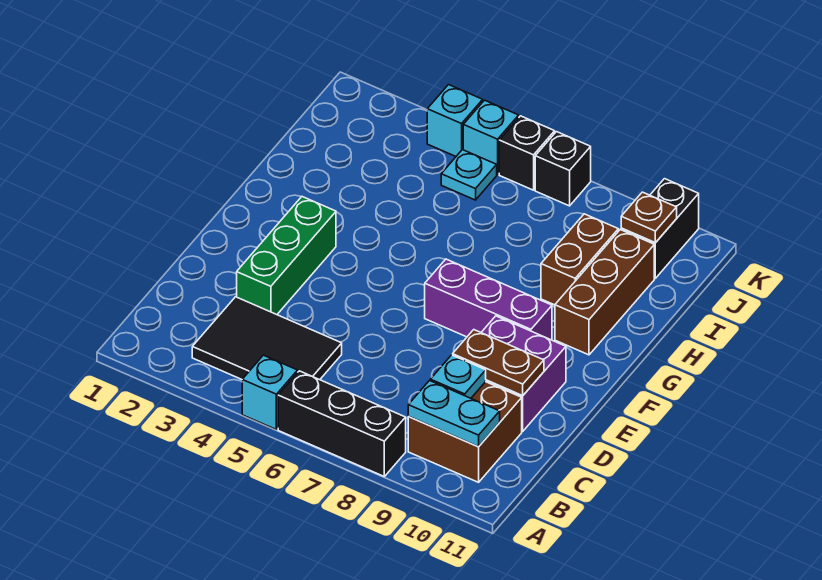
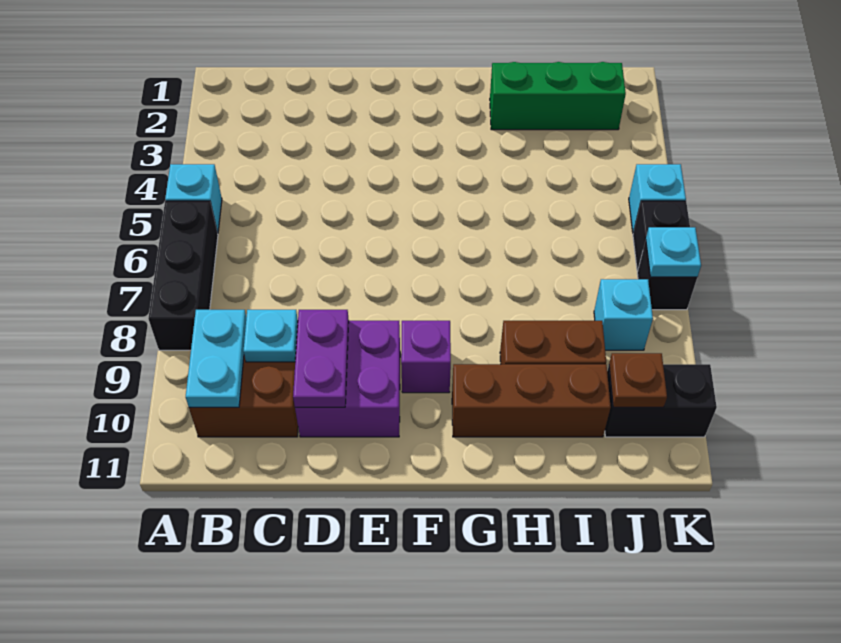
black tile B3:C5 level 1 -> none
green brick D3:F3 level 1 -> green brick H2:J2 level 1
brown plate D9:D10 level 2 -> purple plate D9:D10 level 2
purple brick F7:F9 level 1 -> purple brick F9 level 1
cyan plate J5 level 1 -> cyan plate K7 level 2
cyan brick K4 level 1 -> cyan brick J8 level 1

